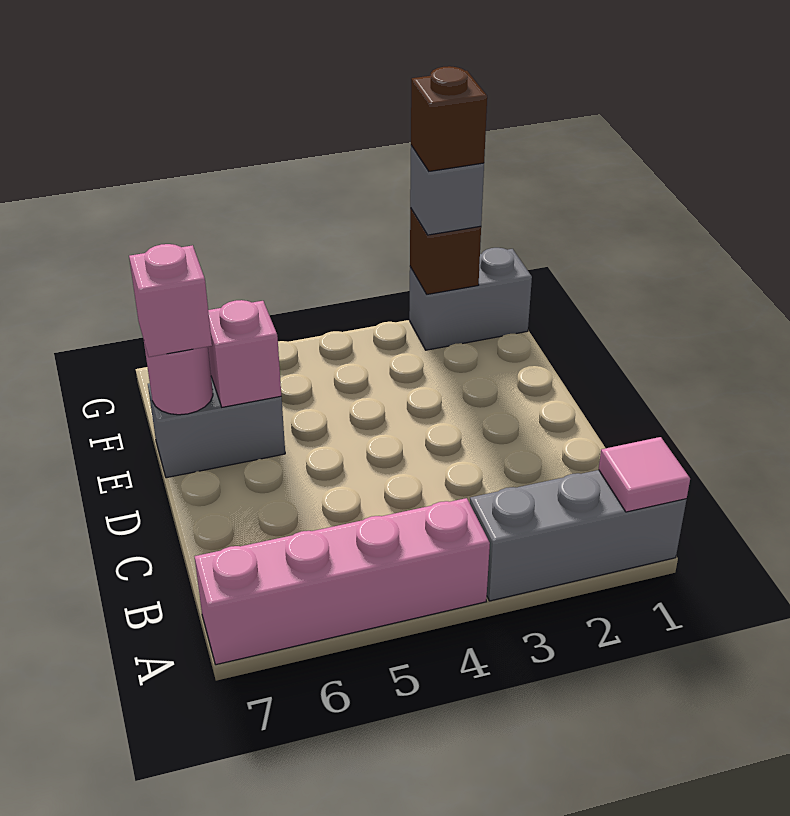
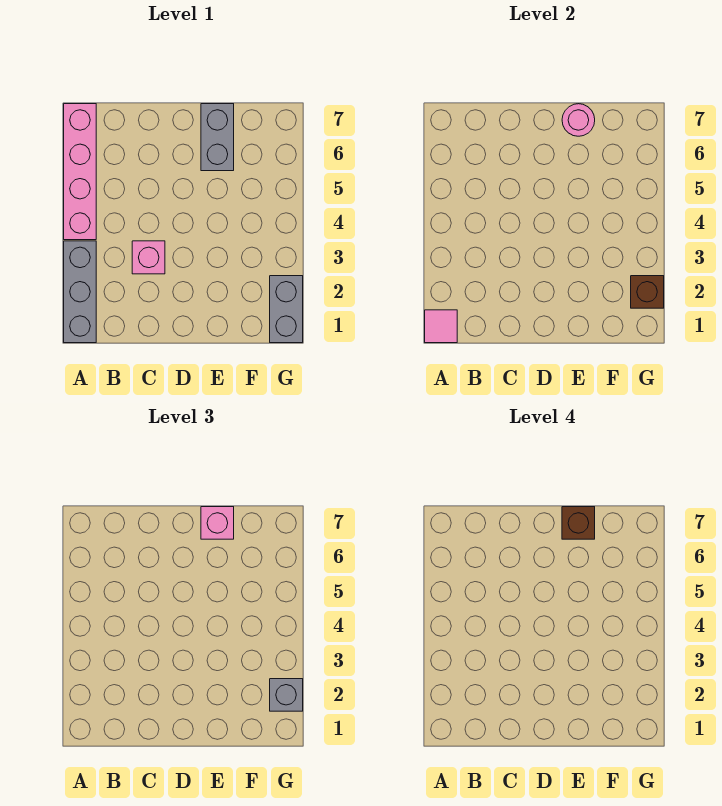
pink brick E6 level 2 -> pink brick C3 level 1
brown brick G2 level 4 -> brown brick E7 level 4

